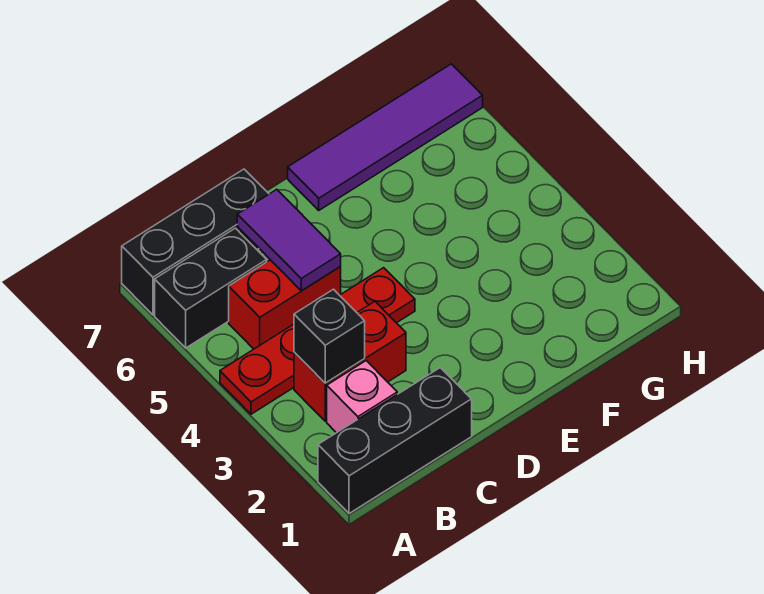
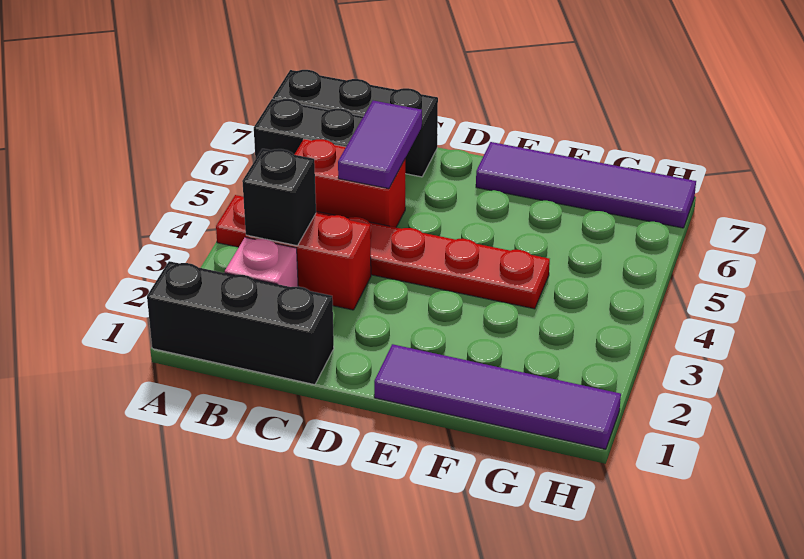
red plate A4:D4 level 1 -> red plate A4:F4 level 1
none -> purple tile E1:H1 level 1

